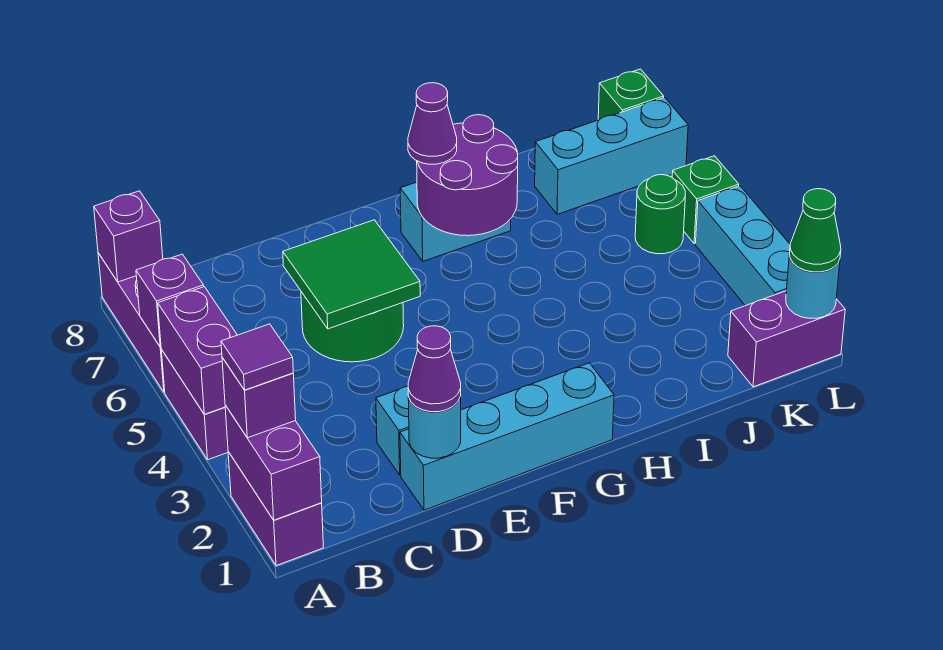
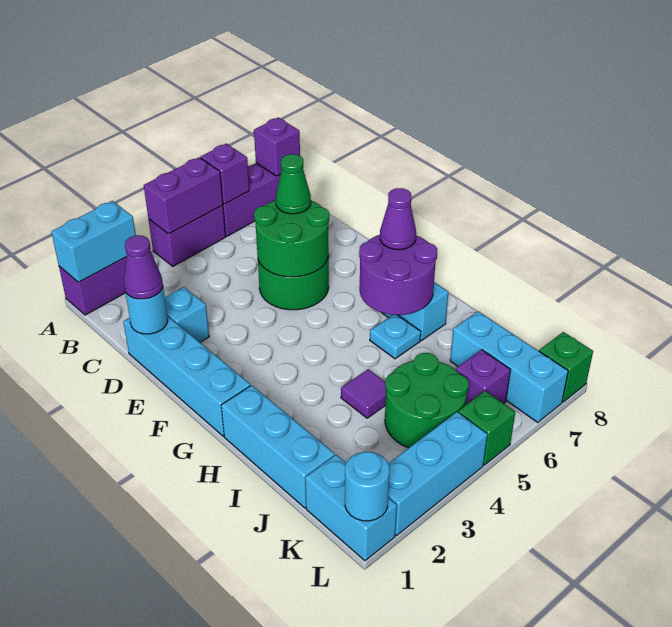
purple brick A1:A2 level 2 -> cyan brick A1:A2 level 2
purple brick A2 level 3 -> purple brick K6 level 1
purple tile A2 level 4 -> purple tile I4 level 1
green tile D5:E6 level 2 -> green round brick D5:E6 level 2
none -> cyan brick H1:J1 level 1
none -> cyan plate H6 level 1
purple brick K1:L1 level 1 -> cyan brick K1:L1 level 1
green round brick K5 level 1 -> green round brick J4:K5 level 1
green cone L1 level 3 -> green cone D6 level 3

